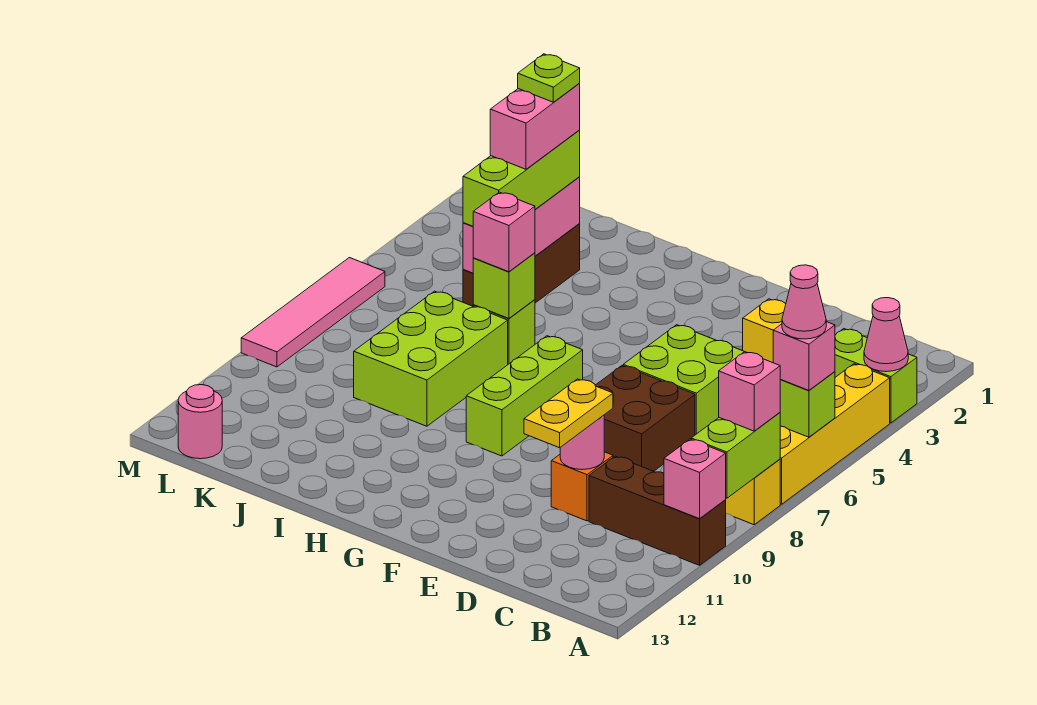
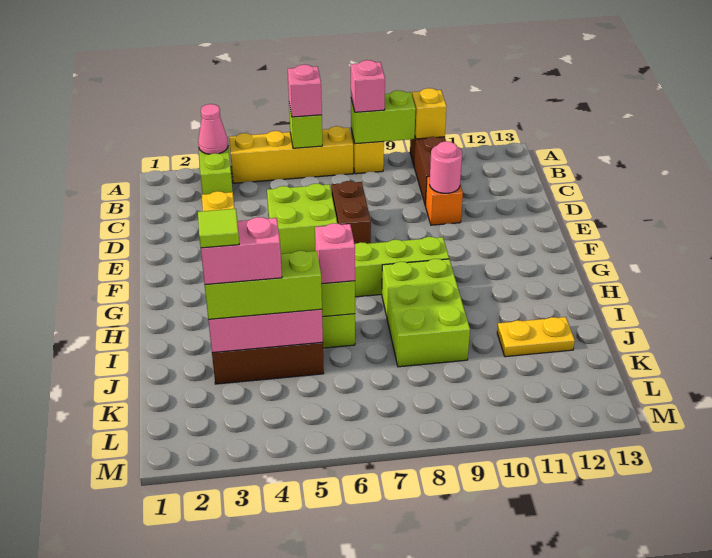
pink cone A6 level 4 -> none
pink brick A10 level 2 -> yellow brick A10 level 2
brown brick D7:E8 level 1 -> brown brick D7:E7 level 1
yellow plate D10:D11 level 3 -> yellow plate J11:J12 level 1
lime brick I7:J9 level 1 -> lime brick H8:J9 level 1
lime plate J3 level 5 -> lime tile J3 level 5
pink round brick L13 level 1 -> none
pink tile M6:M9 level 1 -> none

